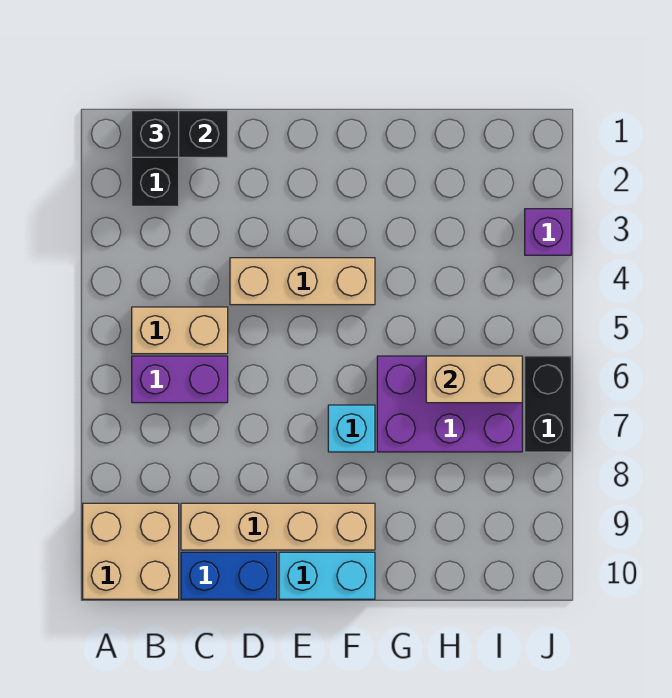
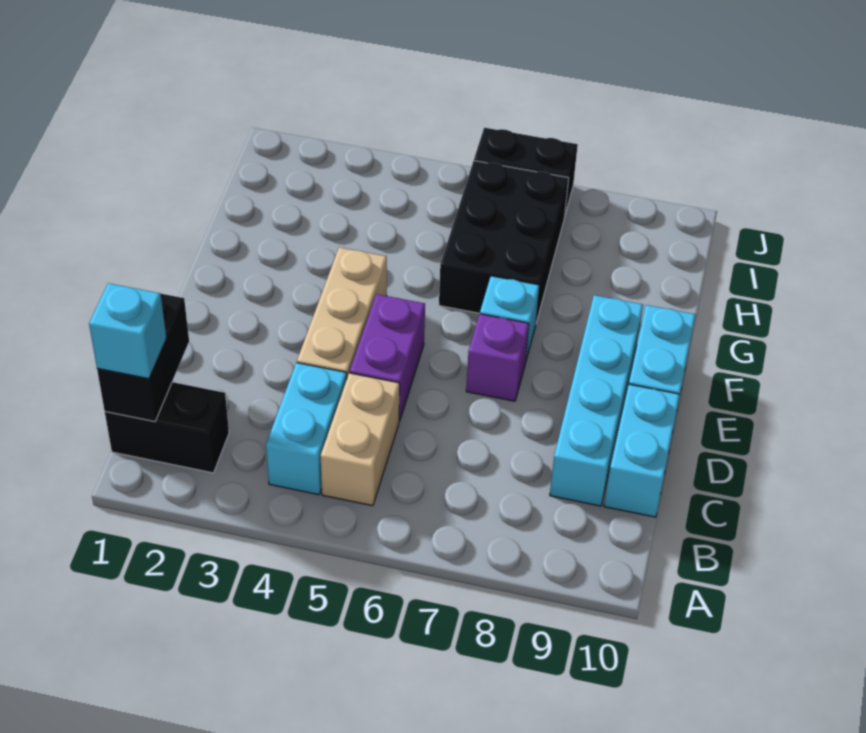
tan brick A9:B10 level 1 -> none
black brick B1 level 3 -> cyan brick B1 level 3
none -> cyan brick B4:C4 level 1
purple brick B6:C6 level 1 -> purple brick D5:E5 level 1
tan brick C9:F9 level 1 -> cyan brick C9:F9 level 1
blue brick C10:D10 level 1 -> cyan brick C10:D10 level 1
purple brick G6:I7 level 1 -> black brick G6:I7 level 1
tan brick H6:I6 level 2 -> none
purple brick J3 level 1 -> purple brick E7 level 1

